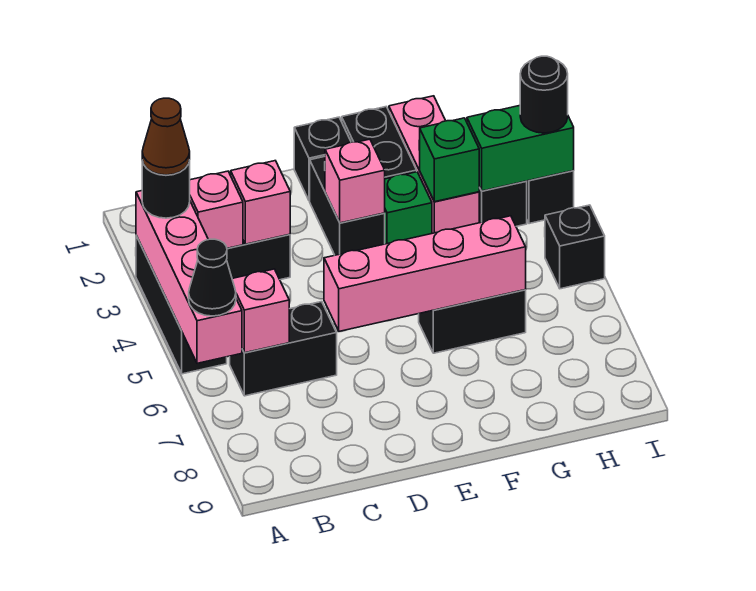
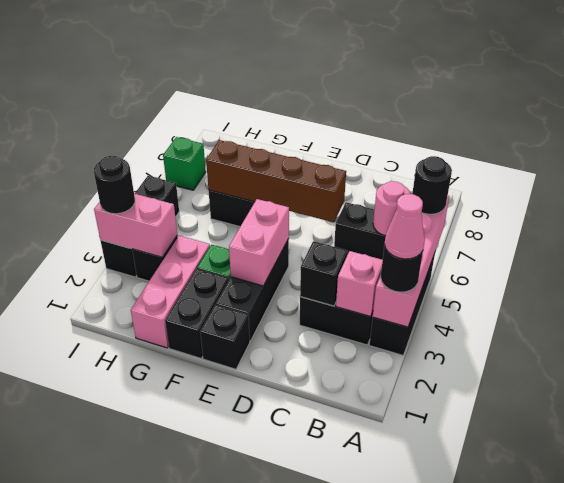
brown cone A3 level 4 -> pink cone A3 level 4
black cone A6 level 3 -> black round brick A6 level 3
pink brick B6 level 2 -> pink round brick B6 level 2
pink brick C3 level 2 -> black brick C3 level 2
pink brick D6:G6 level 2 -> brown brick D6:G6 level 2
black brick E2:E3 level 1 -> black brick E2:E4 level 1
pink brick E3 level 2 -> pink brick E3:E4 level 2
green brick G3 level 2 -> green brick I7 level 1
green brick H3:I3 level 2 -> pink brick H3:I3 level 2

